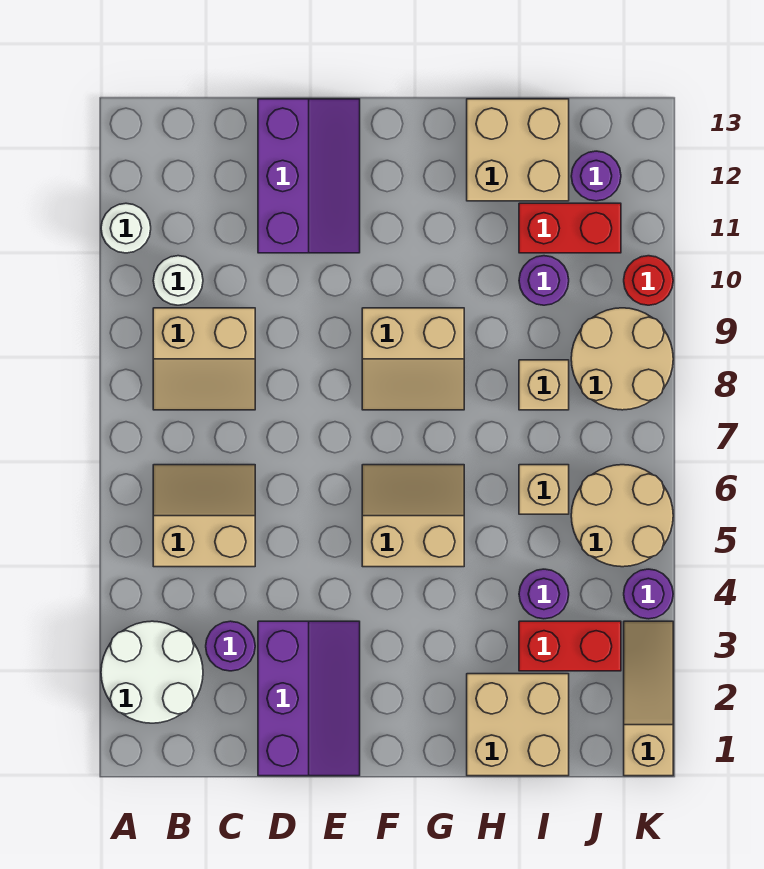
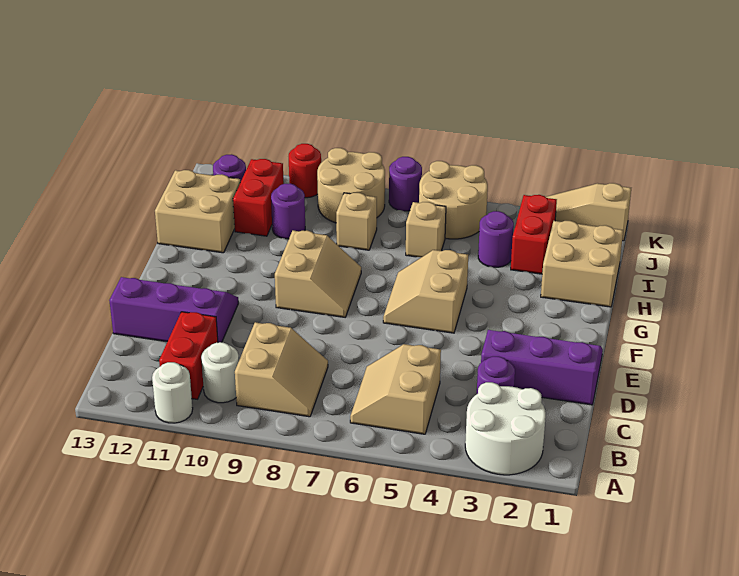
none -> red brick B11:C11 level 1
purple round brick K4 level 1 -> purple round brick K7 level 1

